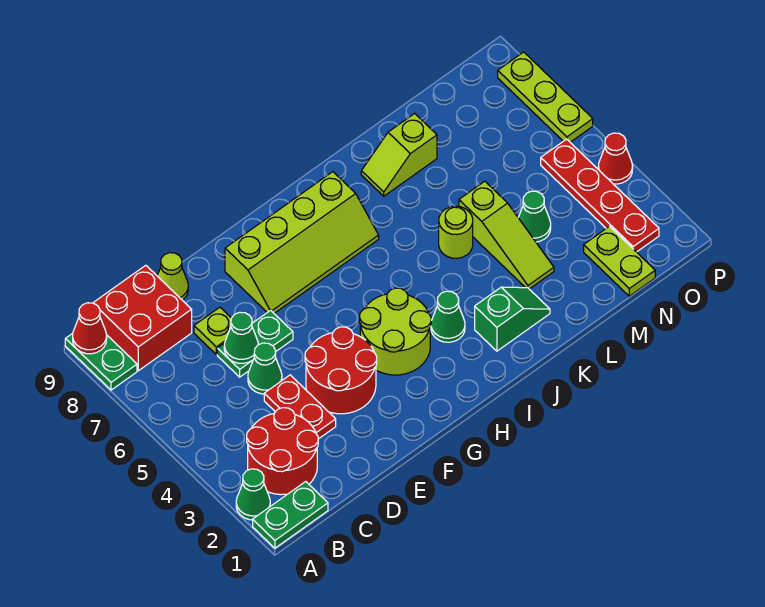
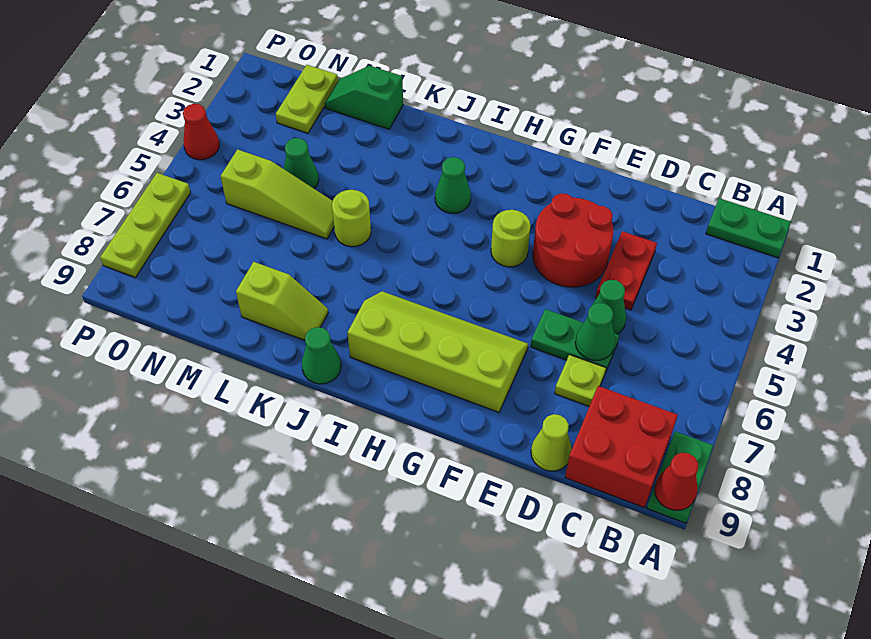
green cone A2 level 1 -> green cone J9 level 1
red round brick B2:C3 level 1 -> none
lime round brick G3:H4 level 1 -> lime round brick G4 level 1
green slope J2:K2 level 1 top J -> green slope L1:M1 level 1 top L
lime slope L3:L5 level 1 top 5 -> lime slope L5:N5 level 1 top N
red plate O2:O5 level 1 -> none

